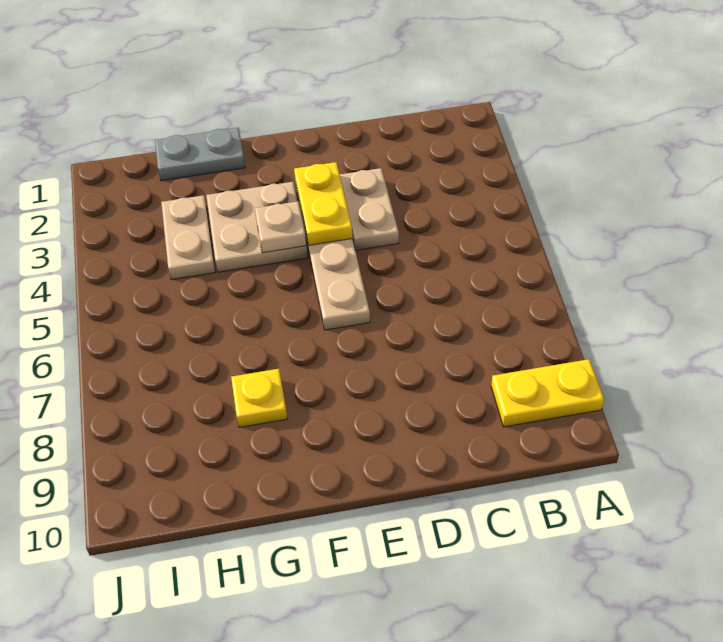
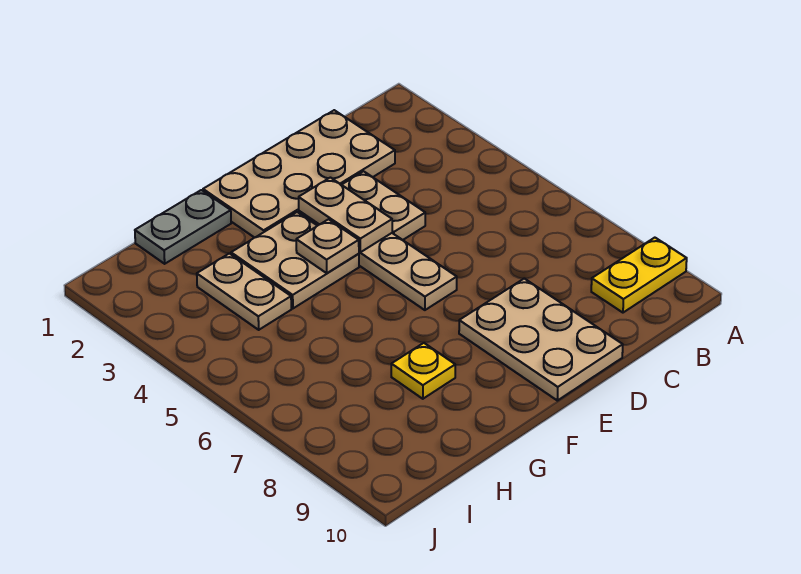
none -> tan plate C1:F2 level 1
none -> tan plate D8:E10 level 1
yellow plate E3:E4 level 2 -> tan plate E3:E4 level 2

